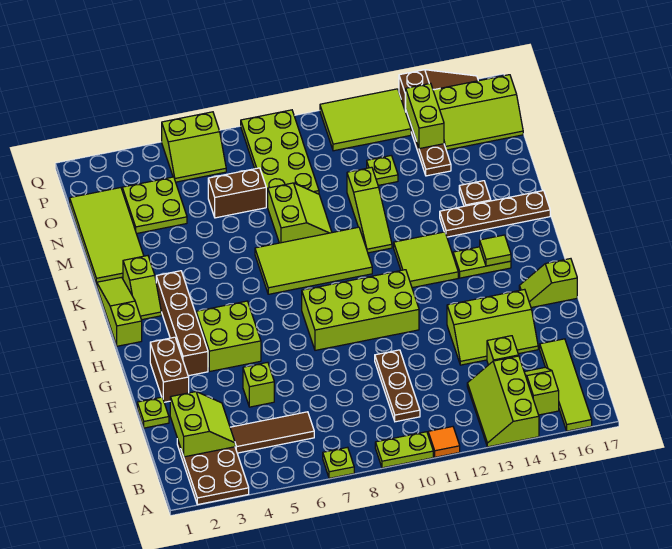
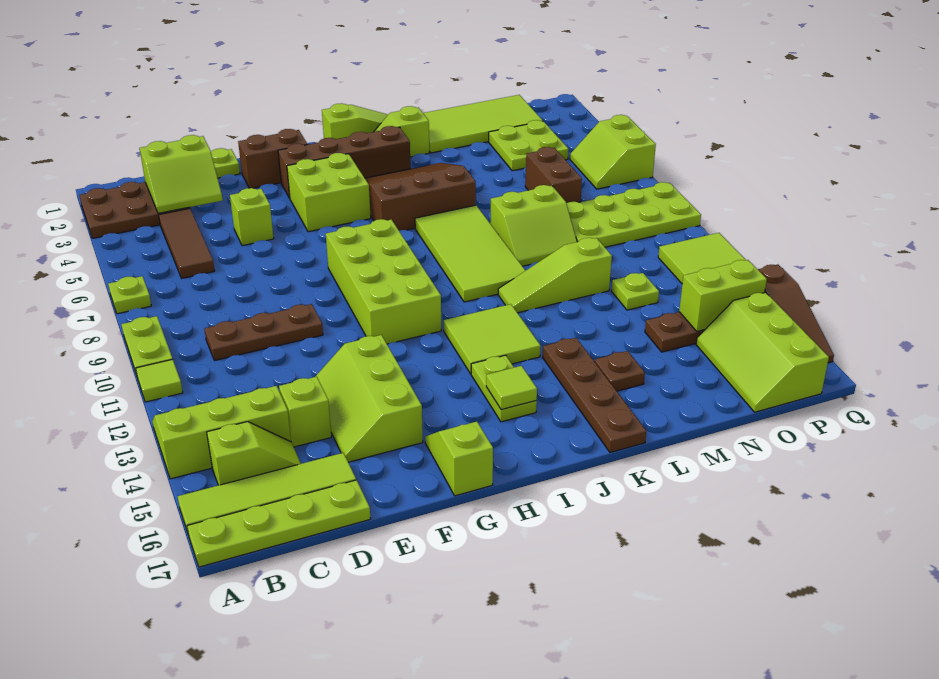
orange tile A11 level 1 -> lime tile A11 level 1
none -> lime plate A17:D17 level 1
none -> brown slope I4:K6 level 1 top 6

